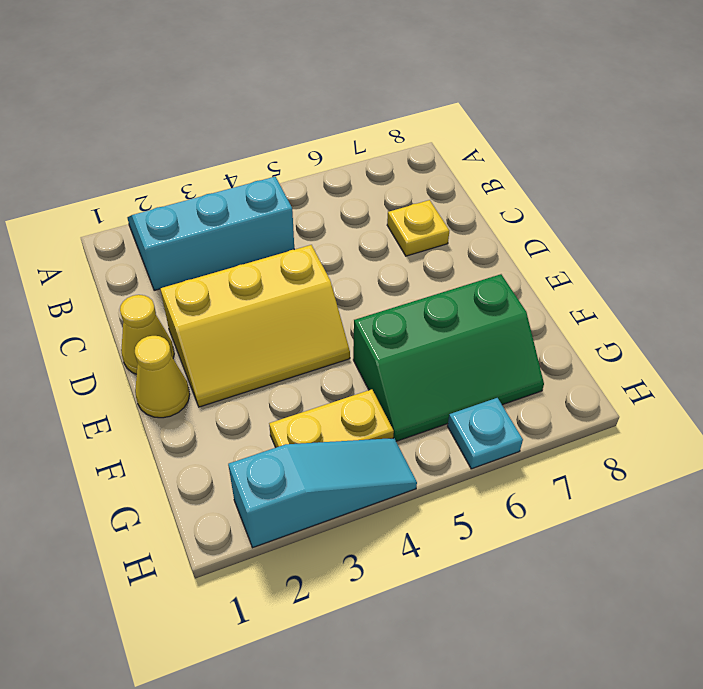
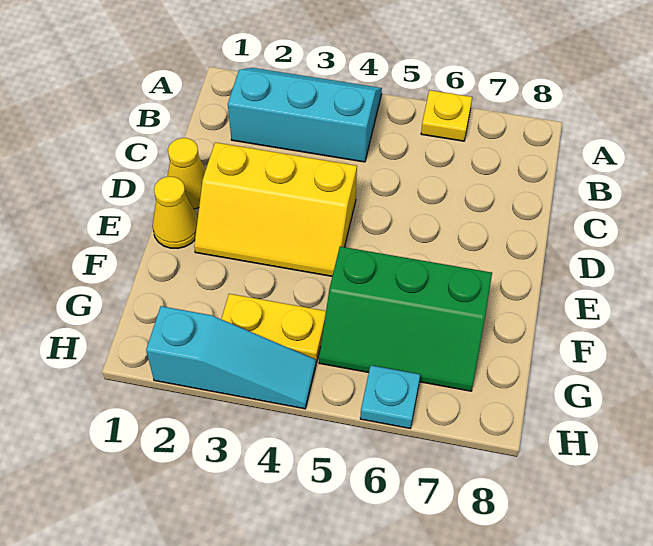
yellow plate C7 level 1 -> yellow plate A6 level 1

